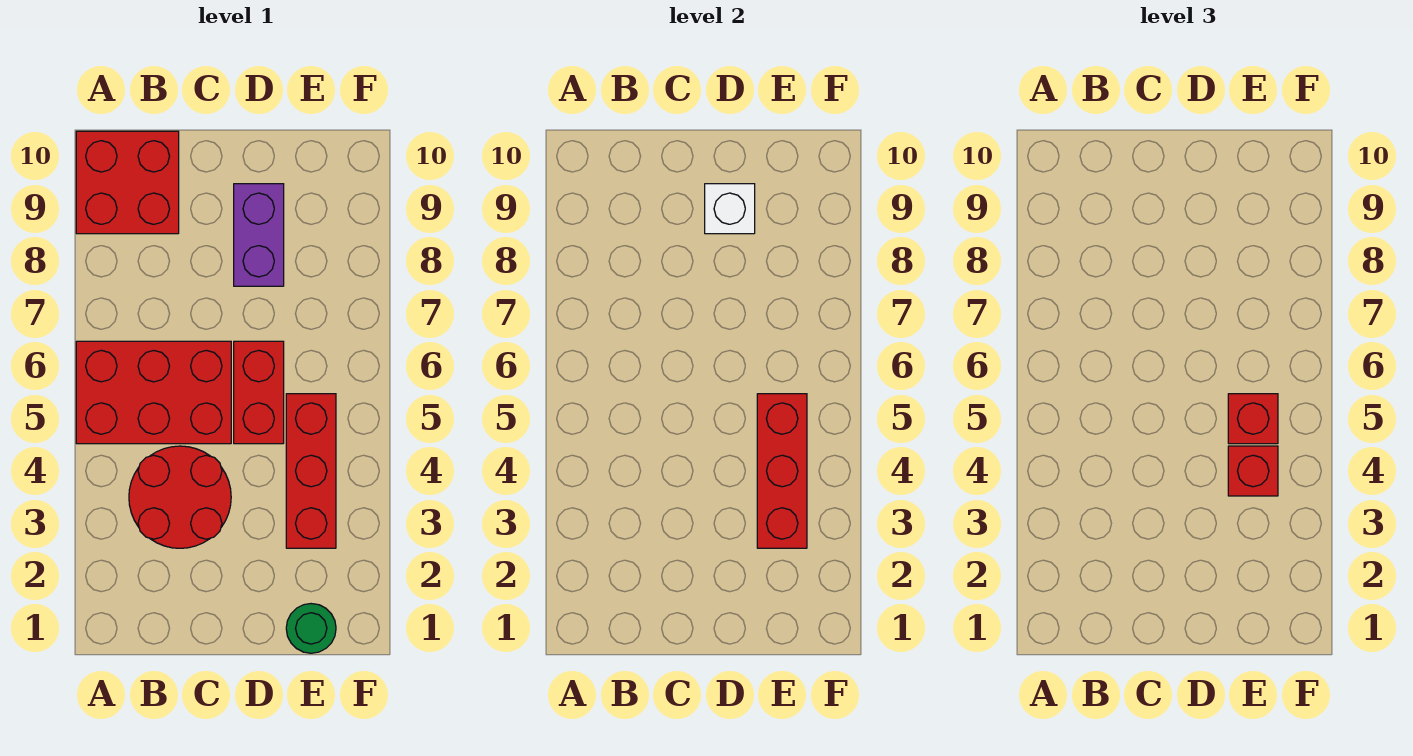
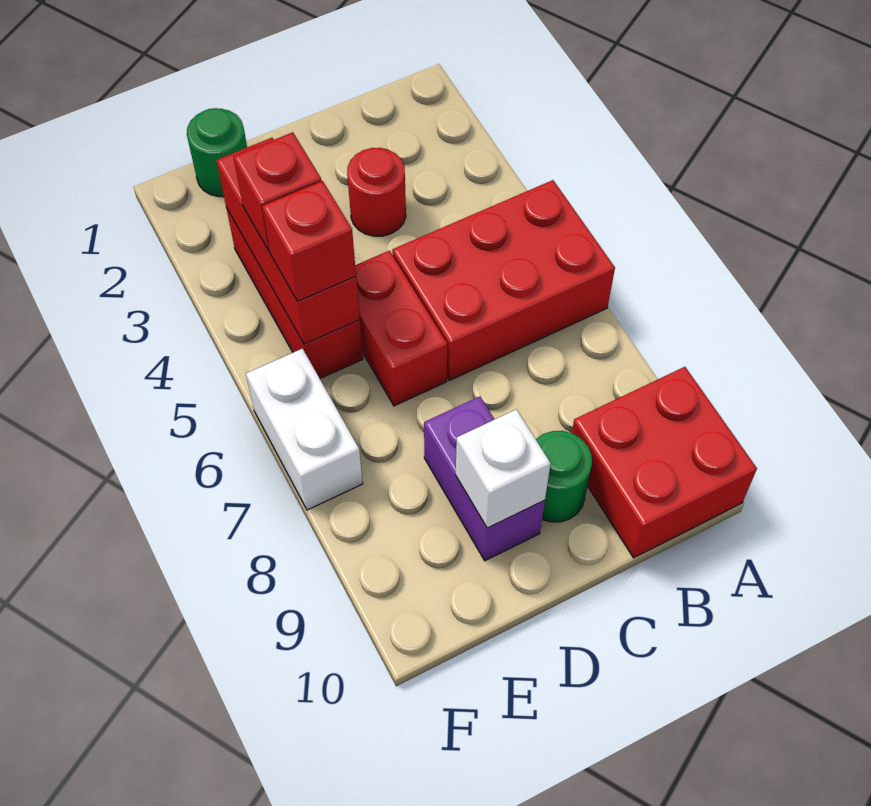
red round brick B3:C4 level 1 -> red round brick C3 level 1
none -> green round brick C9 level 1
none -> white brick F6:F7 level 1

